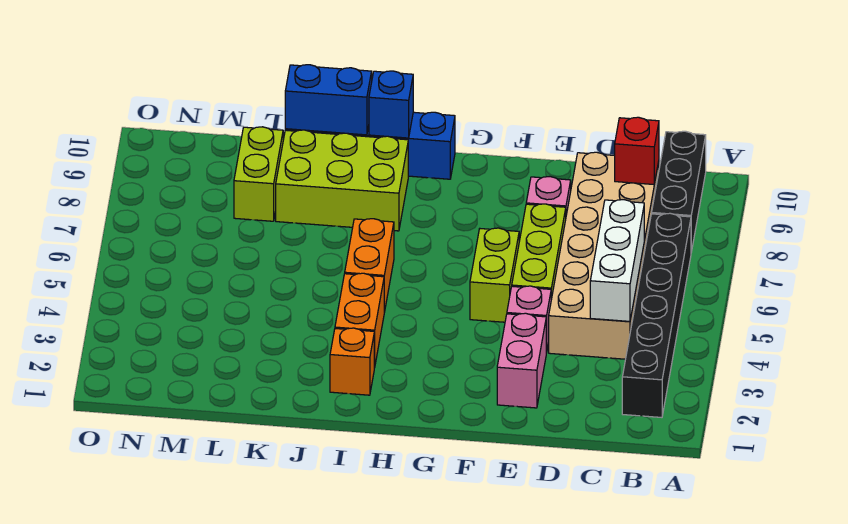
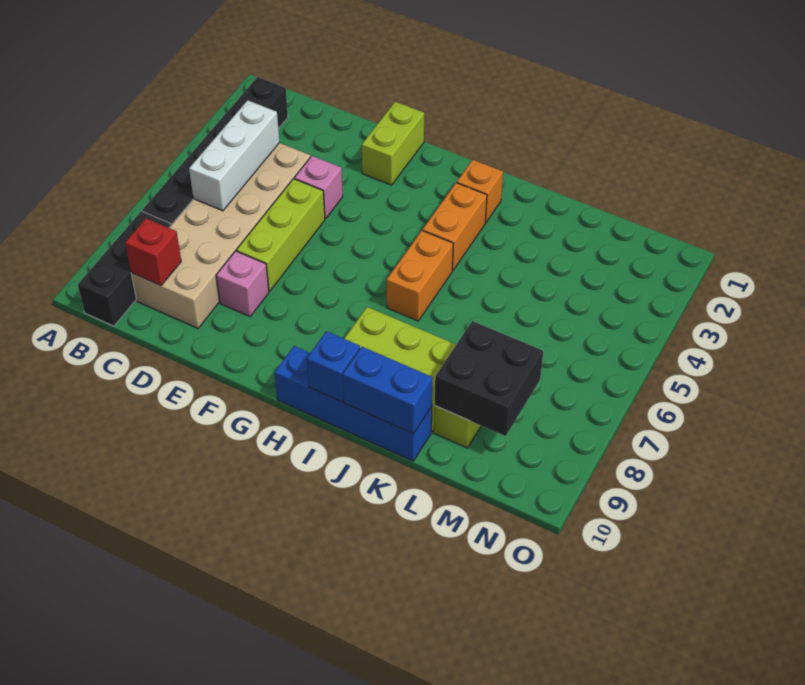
pink brick E2:E3 level 1 -> none
lime brick F5:F6 level 1 -> lime brick F1:F2 level 1
none -> black brick L8:M9 level 2

